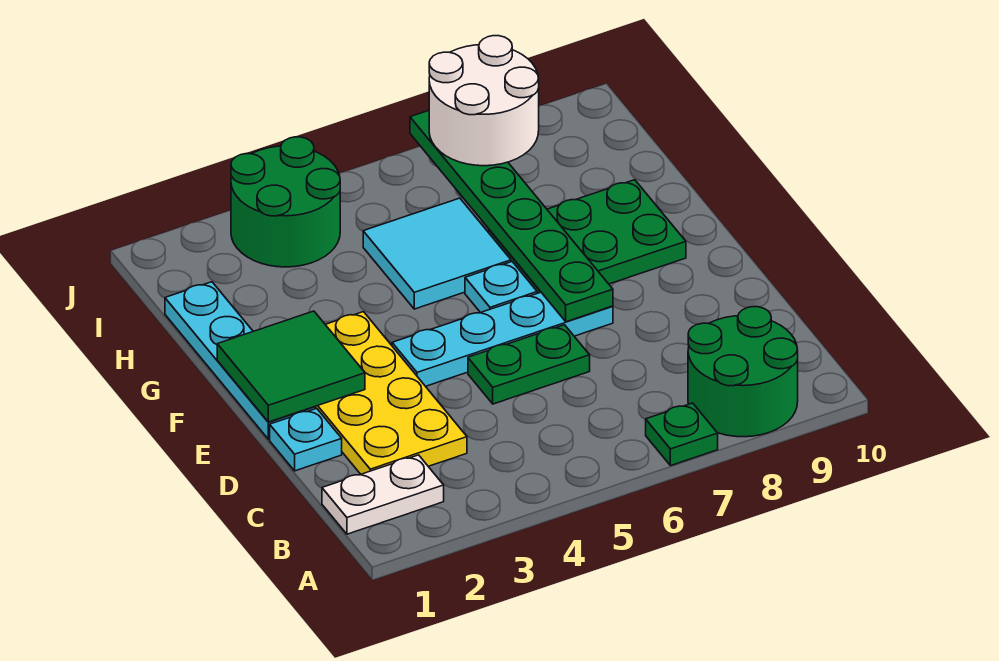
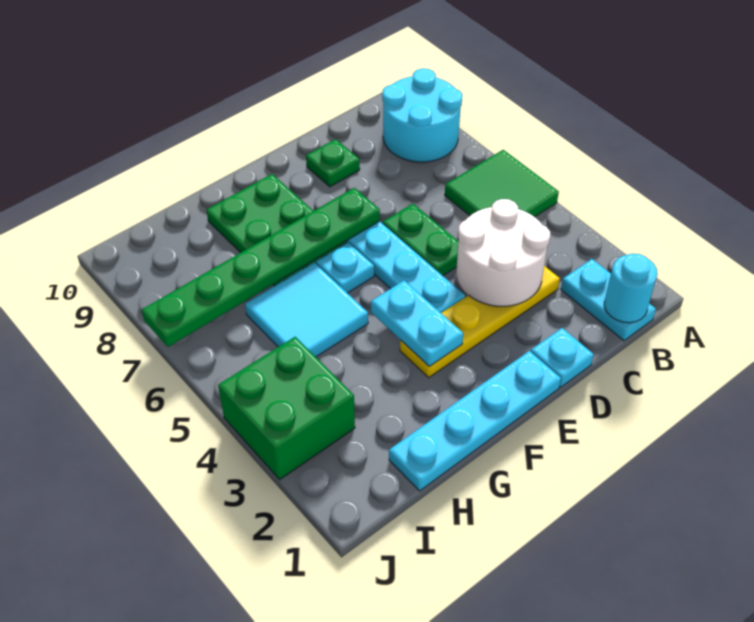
green plate A7 level 1 -> green plate D9 level 1
green round brick A8:B9 level 1 -> cyan round brick A8:B9 level 1
white plate B1:B2 level 1 -> cyan plate B1:B2 level 1
none -> cyan round brick B1 level 2
yellow plate C2:F3 level 1 -> yellow plate C3:F3 level 1
green tile E1:F2 level 2 -> green tile A5:B6 level 1
none -> cyan plate F3:F4 level 2
green round brick I3:J4 level 1 -> green brick I3:J4 level 1
white round brick I7:J8 level 3 -> white round brick C3:D4 level 2

